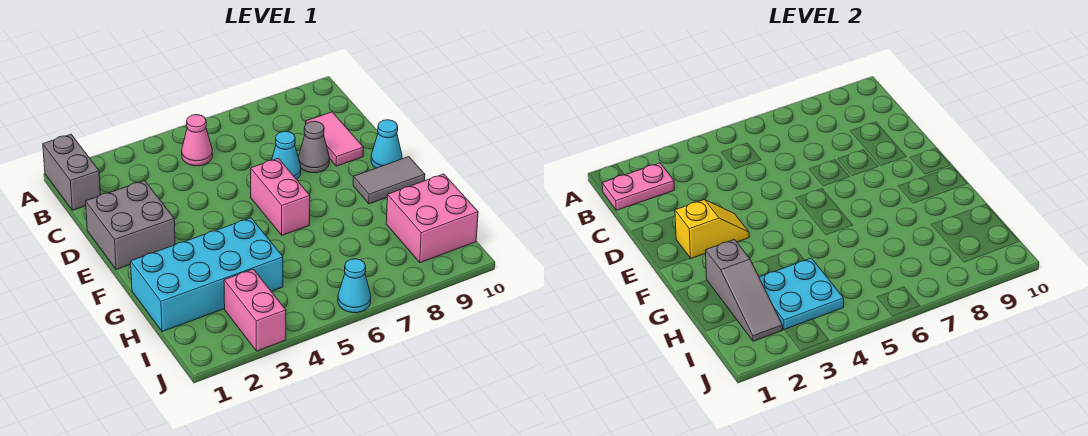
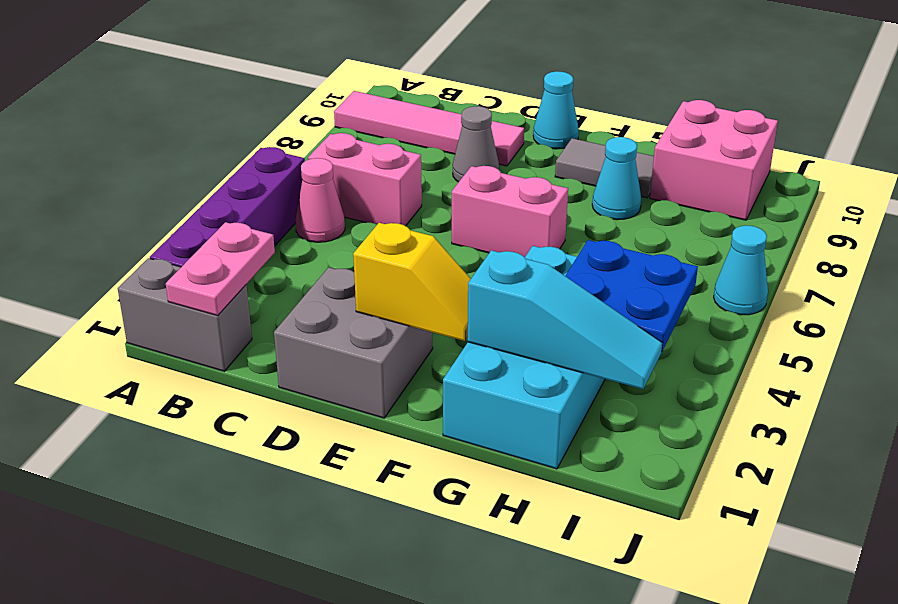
none -> purple brick A2:A5 level 1
pink tile C9:D9 level 1 -> pink tile A9:D9 level 1
cyan cone D7 level 1 -> cyan cone G8 level 1
yellow slope E2:E3 level 2 top 2 -> yellow slope E2:F2 level 2 top E
grey tile F9:F10 level 1 -> grey tile F9:G9 level 1
grey slope G2:I2 level 2 top G -> cyan slope G2:I2 level 2 top G
cyan plate H3:I4 level 2 -> blue plate H3:I4 level 2
pink brick I3:J3 level 1 -> pink brick B6:C6 level 1

